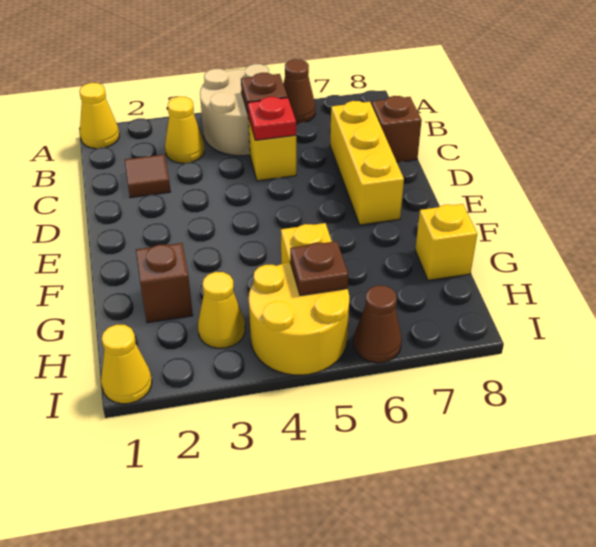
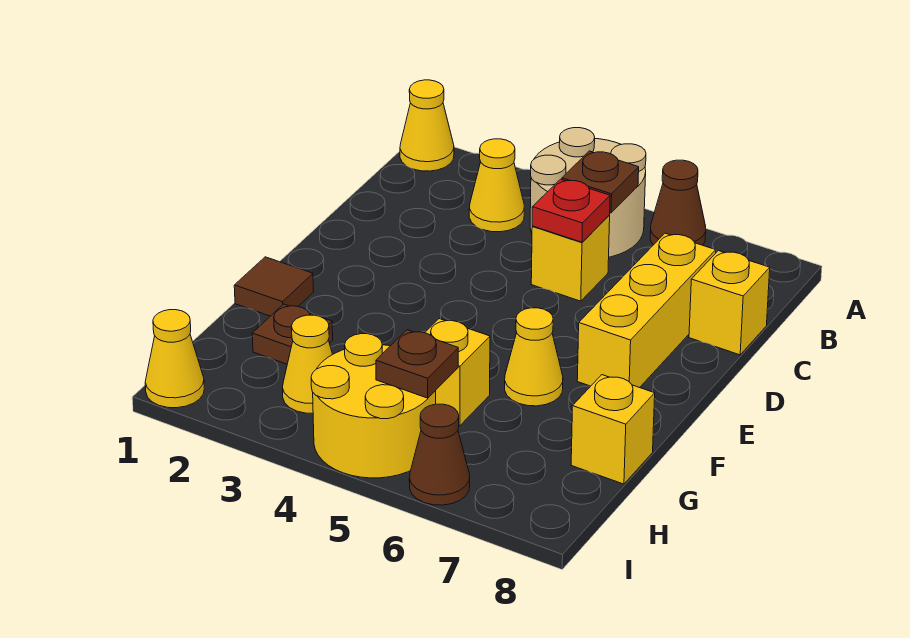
brown tile C2 level 1 -> brown tile F1 level 1
brown brick C8 level 1 -> yellow brick C8 level 1
none -> yellow cone F6 level 1
brown brick G2 level 1 -> brown plate G2 level 1

